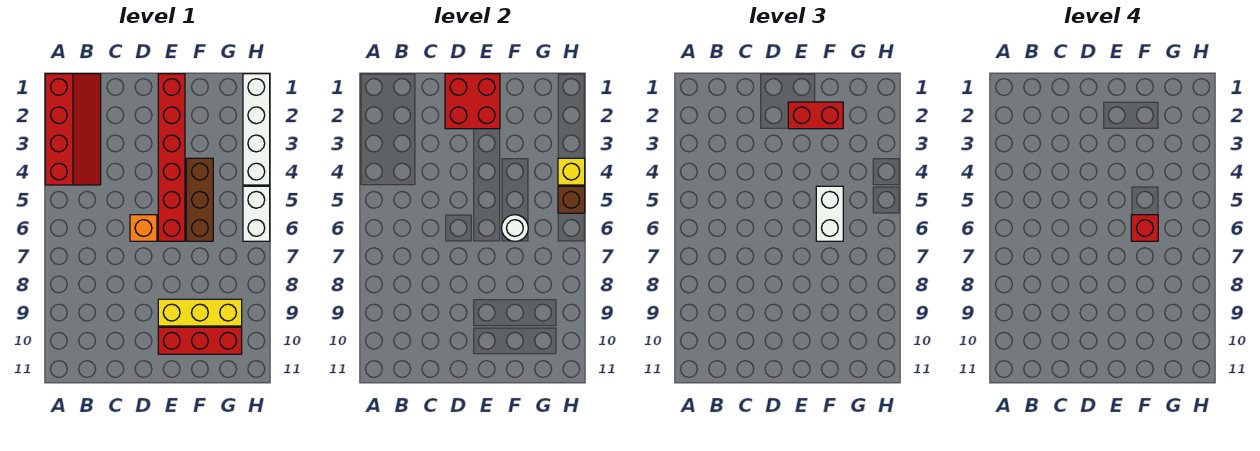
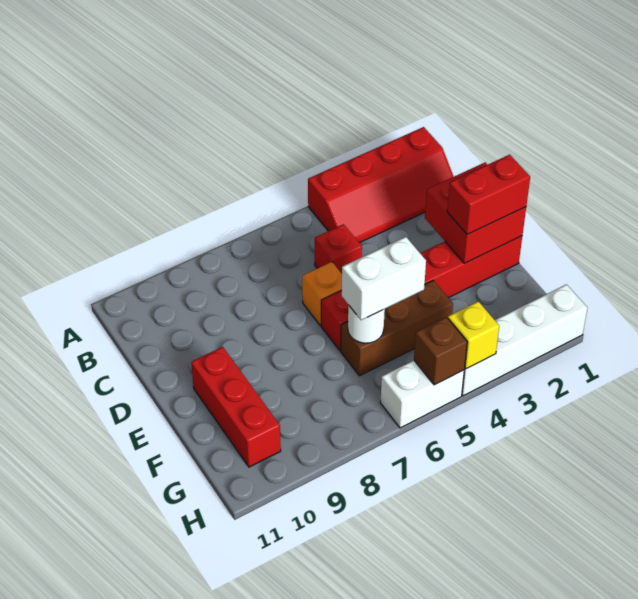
red brick E2:F2 level 3 -> red brick E1:E2 level 3
yellow brick E9:G9 level 1 -> none
red brick F6 level 4 -> red brick C5 level 1

